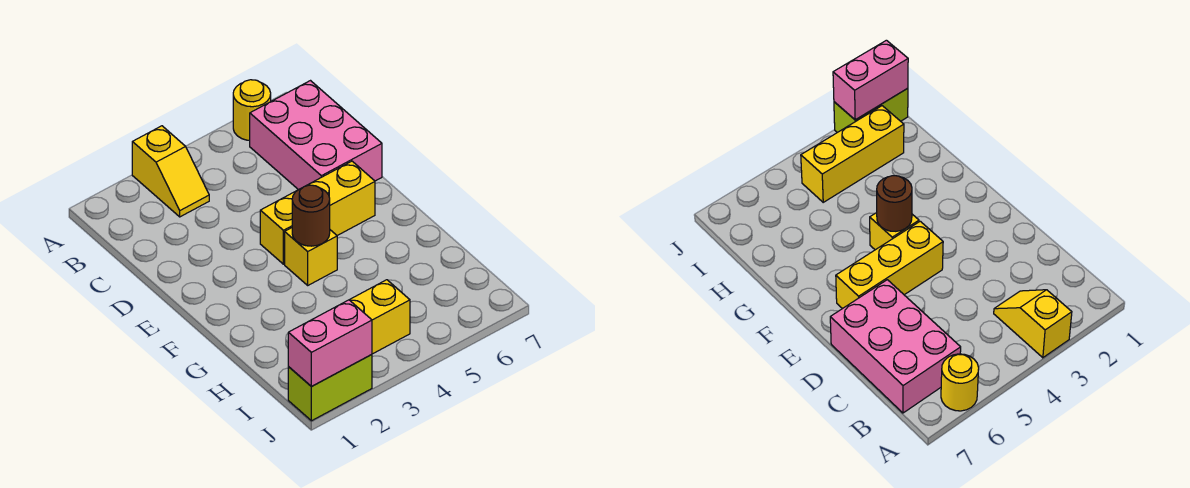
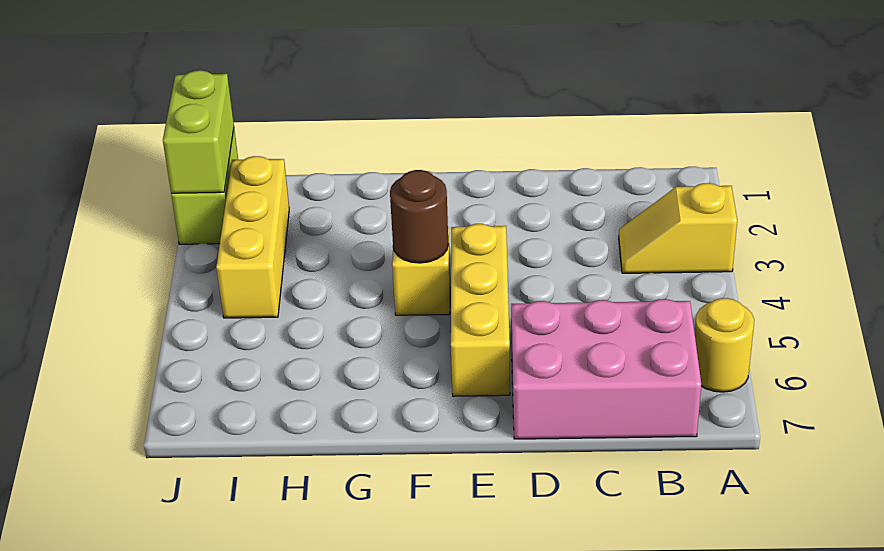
pink brick J1:J2 level 2 -> lime brick J1:J2 level 2

